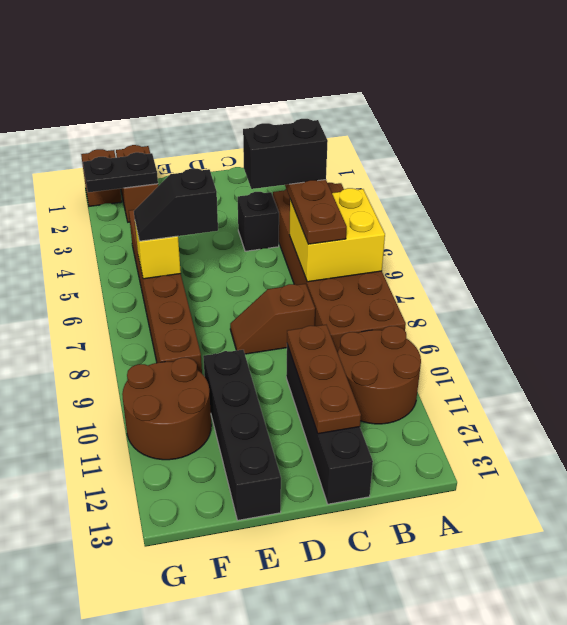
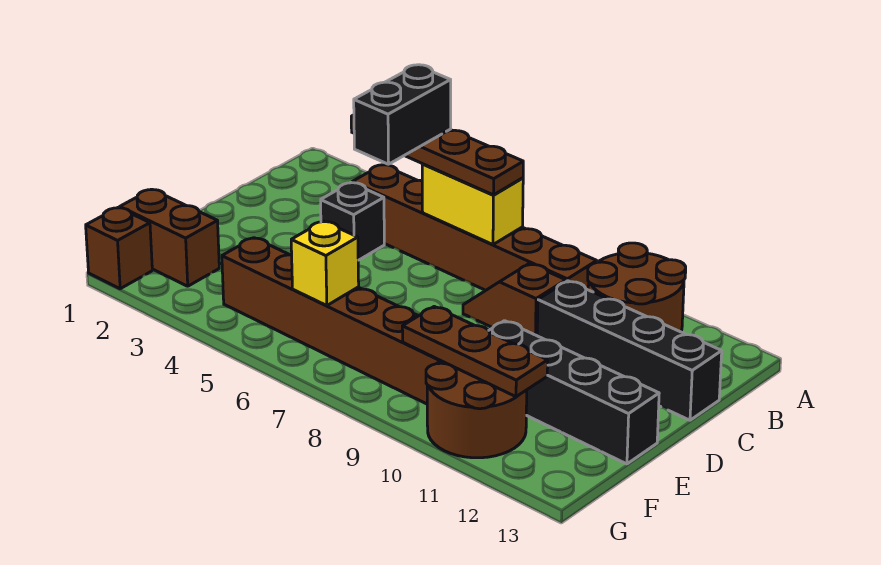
brown brick A4:B9 level 1 -> brown brick B4:B9 level 1
yellow brick A6:B7 level 2 -> yellow brick B6:B7 level 2
brown slope C8:D8 level 1 top C -> brown slope C8:C9 level 1 top 9
brown plate C10:C12 level 2 -> brown plate F9:F11 level 2
black slope E6:F6 level 3 top E -> none
black plate F2:G2 level 2 -> none

